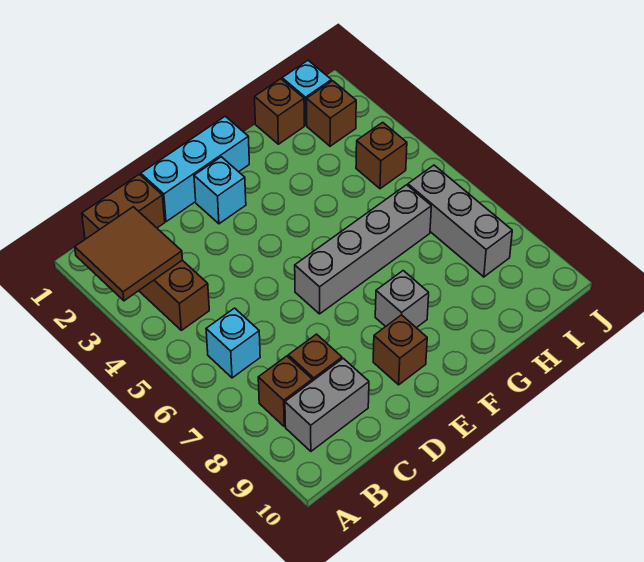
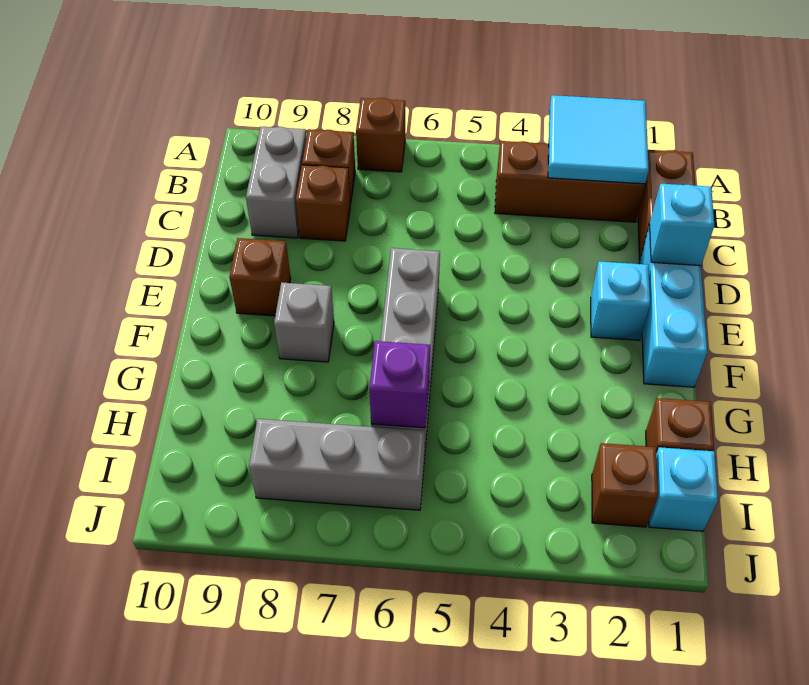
brown tile A2:B3 level 2 -> cyan tile A2:B3 level 2
cyan brick B6 level 1 -> cyan brick D1 level 2
none -> purple brick H6 level 2
brown brick I4 level 1 -> brown brick A7 level 1

